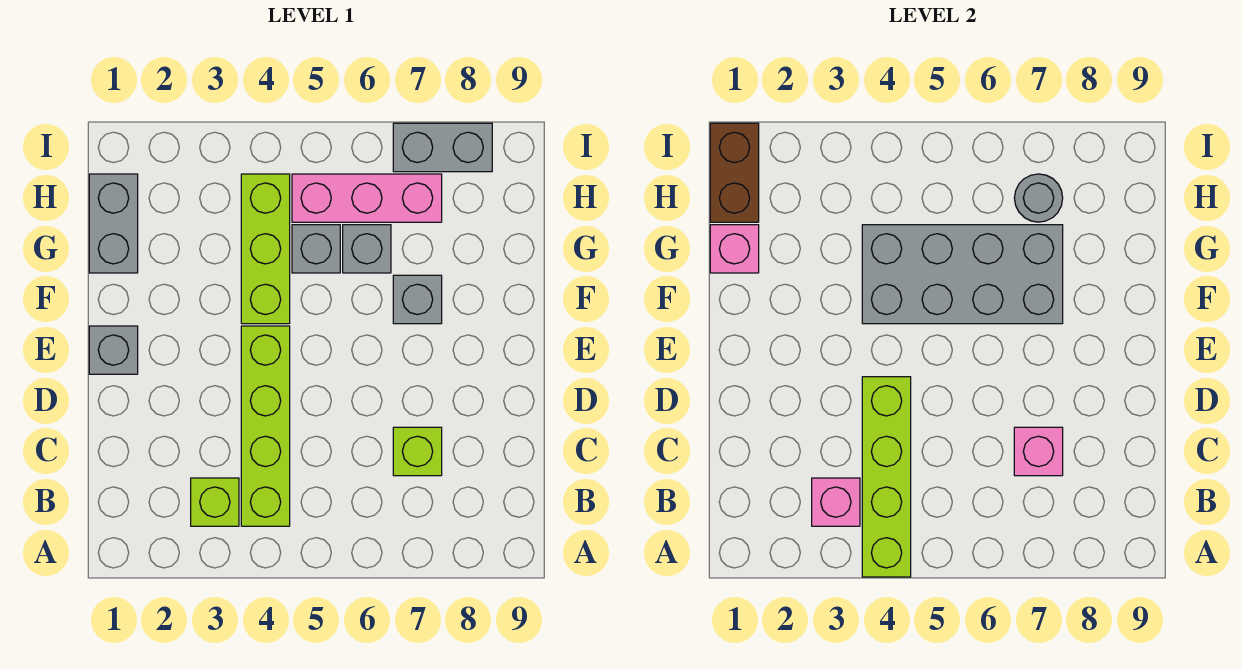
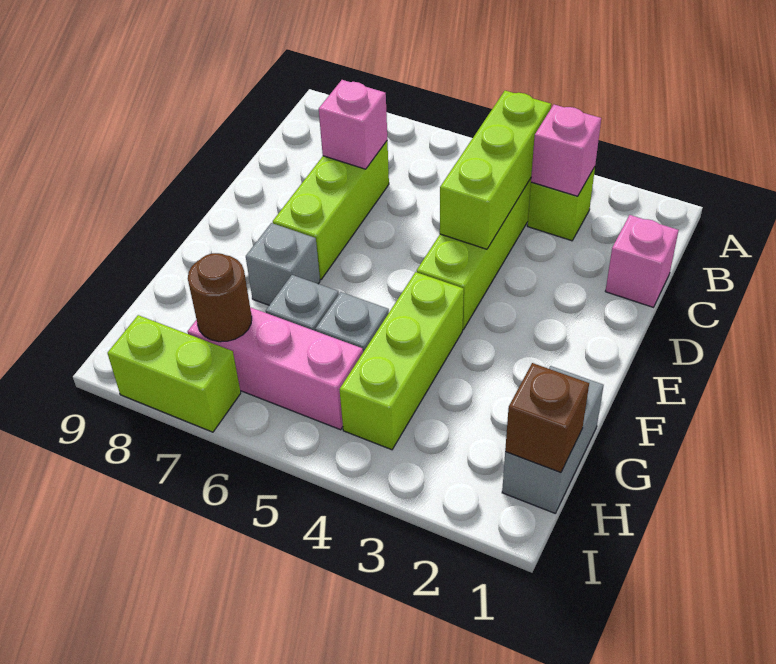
lime brick A4:D4 level 2 -> lime brick B4:D4 level 2
lime brick C7 level 1 -> lime brick C7:E7 level 1
grey brick E1 level 1 -> none
grey brick F4:G7 level 2 -> none
pink brick G1 level 2 -> pink brick C1 level 1
brown brick H1:I1 level 2 -> brown brick H1 level 2
grey round brick H7 level 2 -> brown round brick H7 level 2
grey brick I7:I8 level 1 -> lime brick I7:I8 level 1

